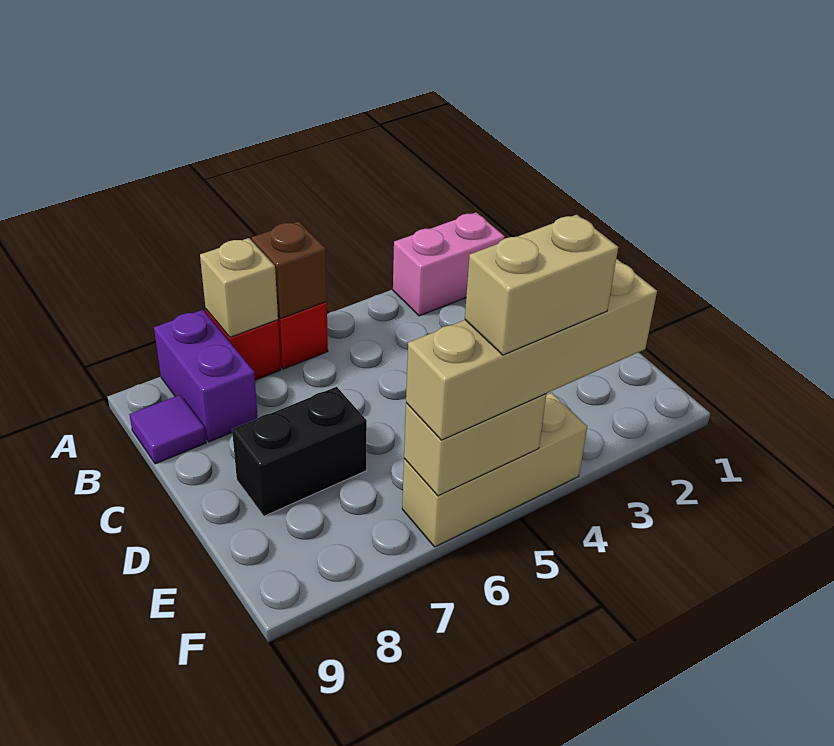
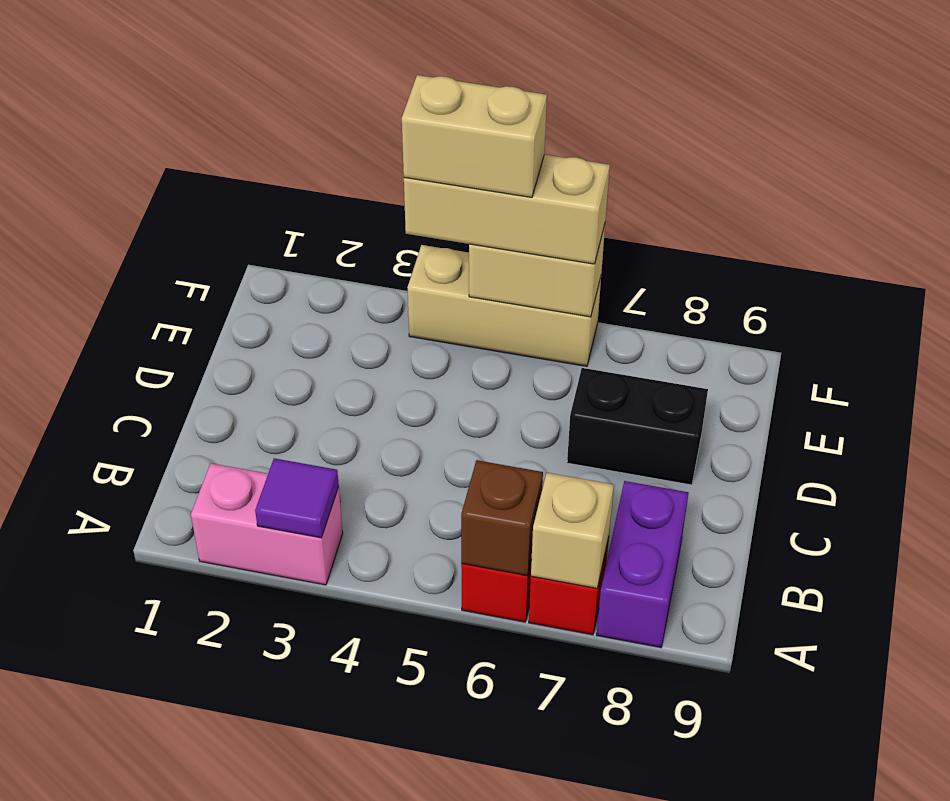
purple tile B9 level 1 -> purple tile A3 level 2
tan brick F3:F6 level 3 -> tan brick F4:F6 level 3

